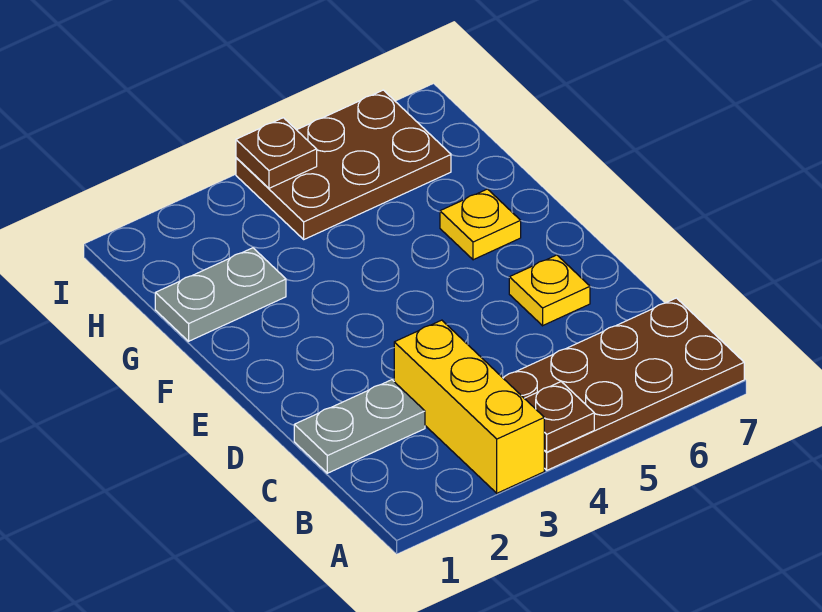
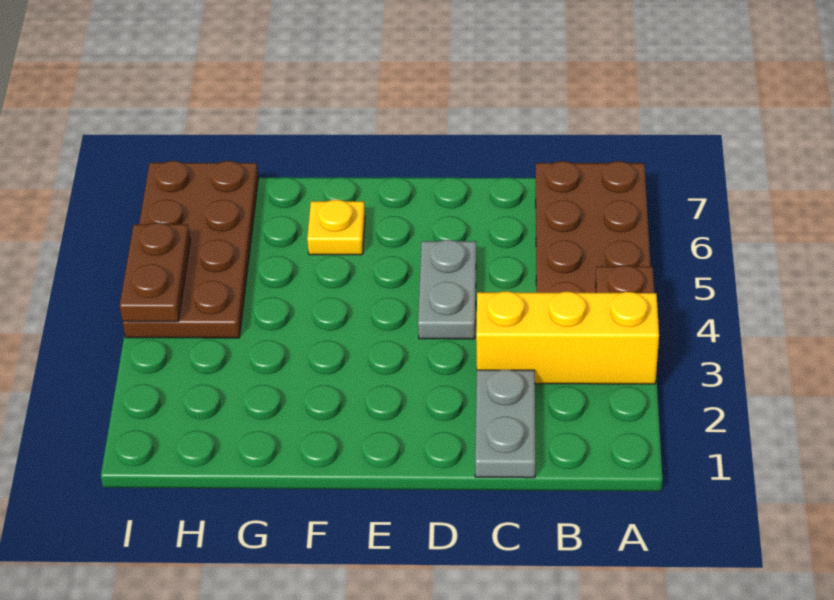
yellow plate D6 level 1 -> none
grey plate G1:G2 level 1 -> grey plate D4:D5 level 1
brown plate H4:I6 level 1 -> brown plate H4:I7 level 1
brown plate I4 level 2 -> brown plate I4:I5 level 2

